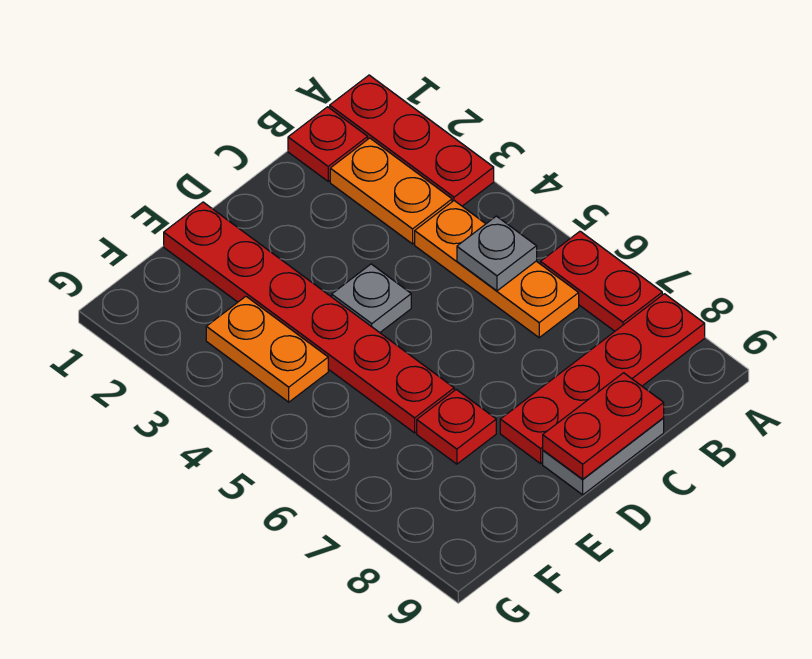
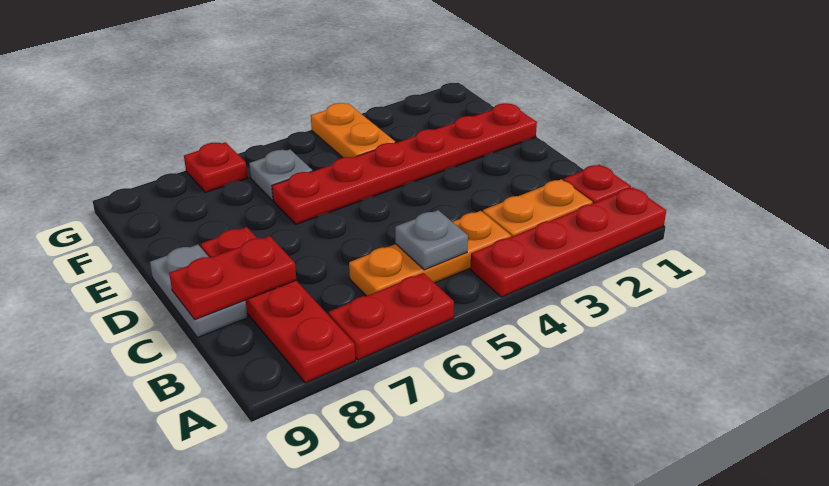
red plate A1:A3 level 1 -> red plate A1:A4 level 1
red plate C9:D9 level 2 -> red plate C8:C9 level 2
grey plate D4 level 1 -> grey plate F6 level 1
red plate E7 level 1 -> red plate G7 level 1
orange plate F3:F4 level 1 -> orange plate F4:G4 level 1

